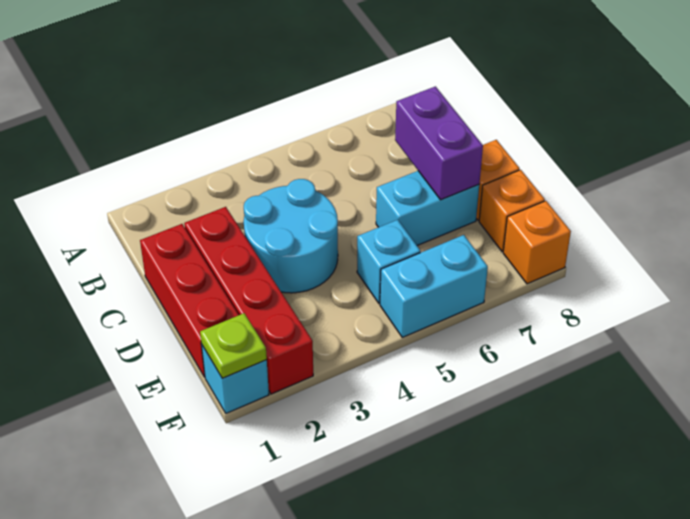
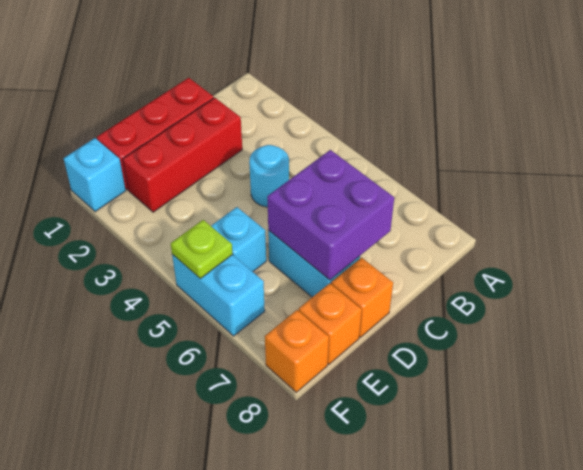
red brick C2:F2 level 1 -> red brick C2:E2 level 1
cyan round brick C3:D4 level 1 -> cyan round brick C4 level 1
purple brick C7:D7 level 2 -> purple brick C6:D7 level 2
lime plate F1 level 2 -> lime plate F5 level 2

